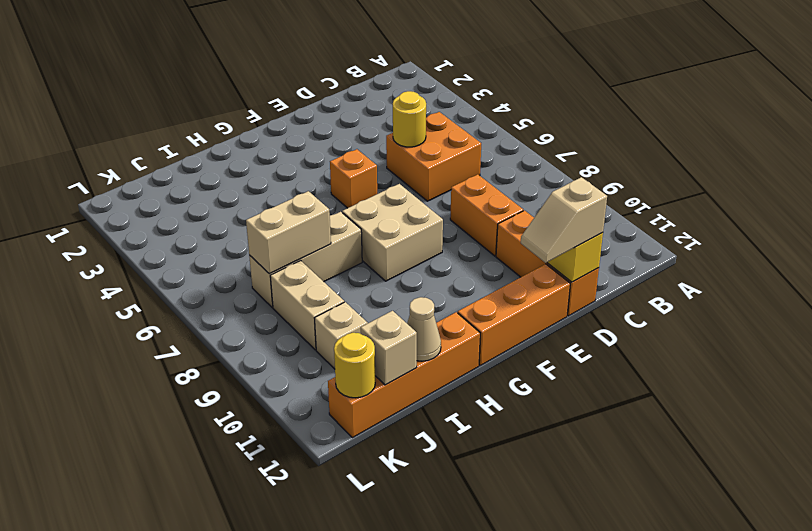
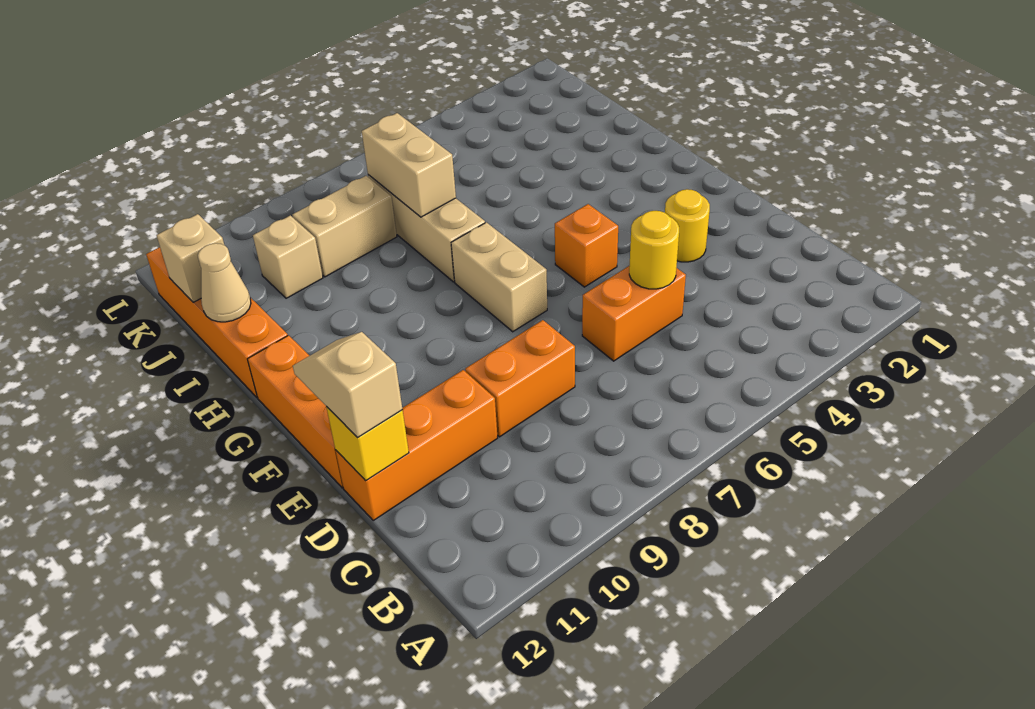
orange brick C5:D6 level 1 -> orange brick D5:D6 level 1
tan brick F7:G8 level 1 -> tan brick F7:G7 level 1
yellow round brick K12 level 2 -> yellow round brick E3 level 1

